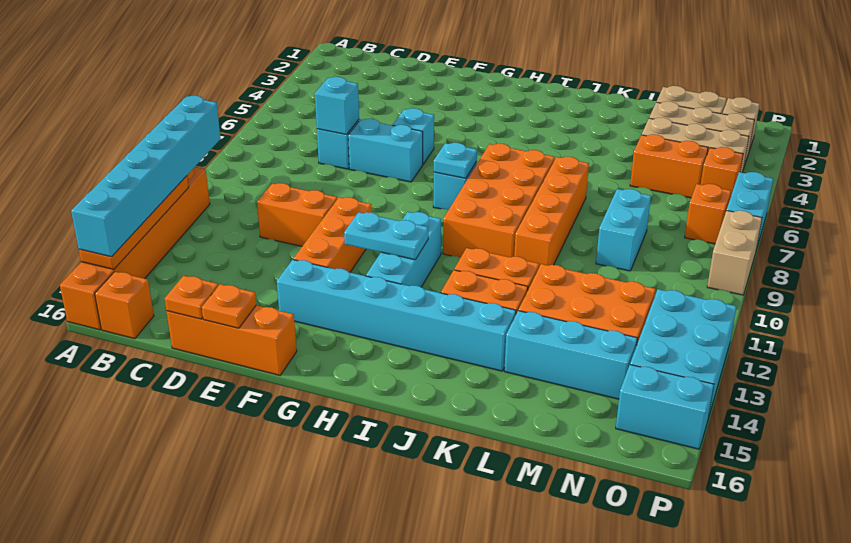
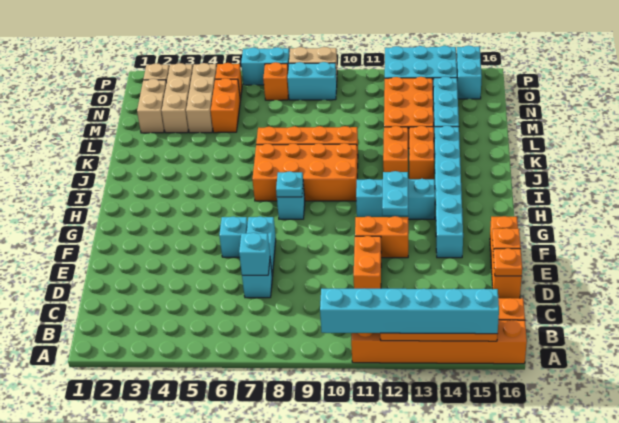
orange brick F11:F13 level 1 -> orange brick F11:F12 level 1
cyan brick M8:M9 level 1 -> cyan brick O8:O9 level 1

